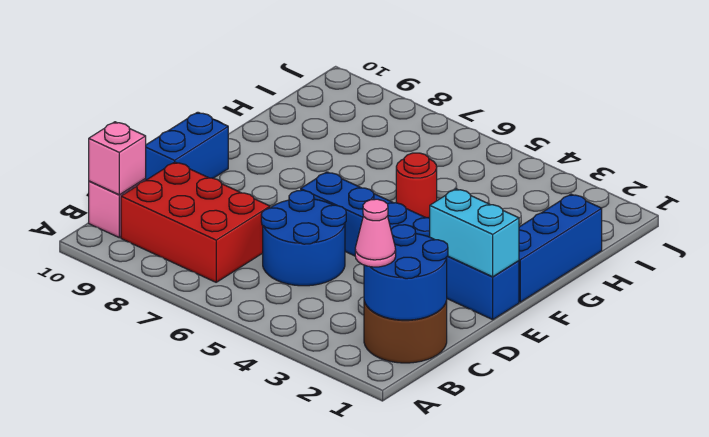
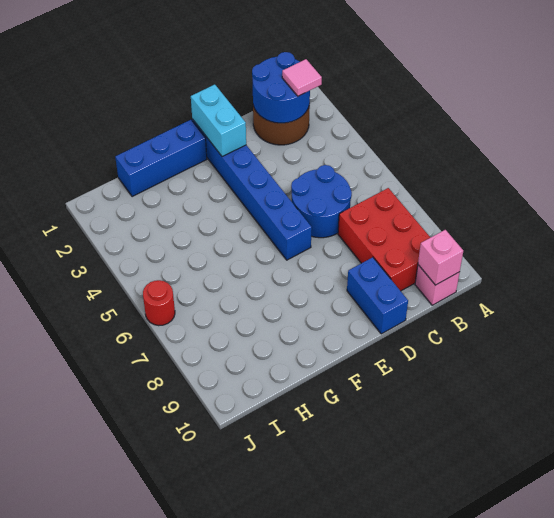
pink cone B2 level 3 -> pink tile B2 level 3
blue brick D10:E10 level 1 -> blue brick D9:D10 level 1
red round brick G5 level 1 -> red round brick J6 level 1

